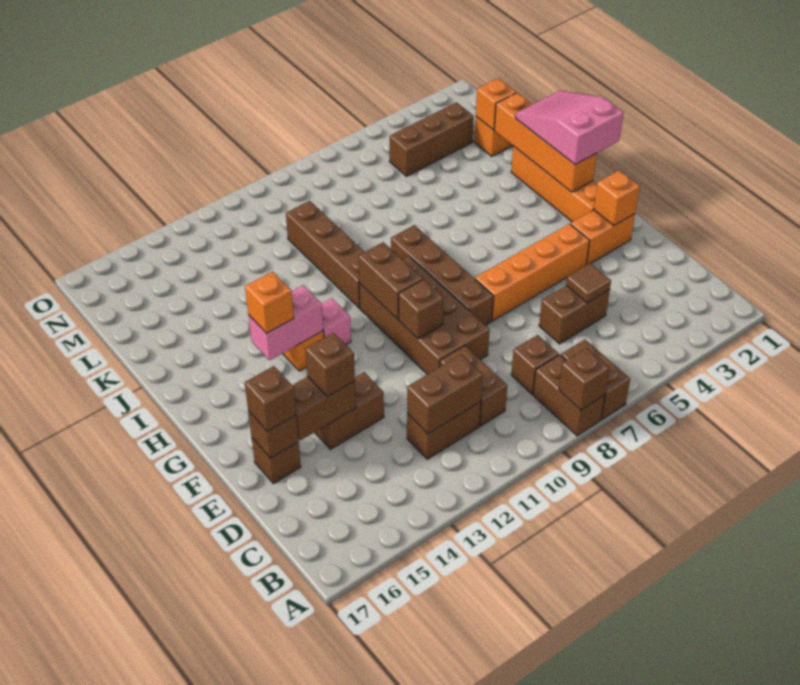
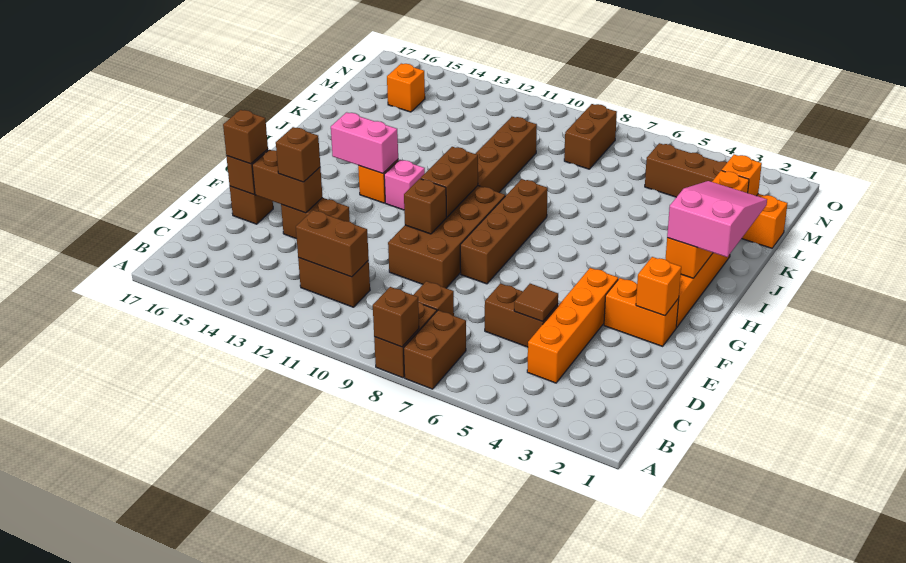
brown brick C10:D10 level 1 -> brown brick M8:N8 level 1
orange brick F4:F7 level 1 -> orange brick C4:F4 level 1
orange brick H14 level 3 -> orange brick M15 level 1

